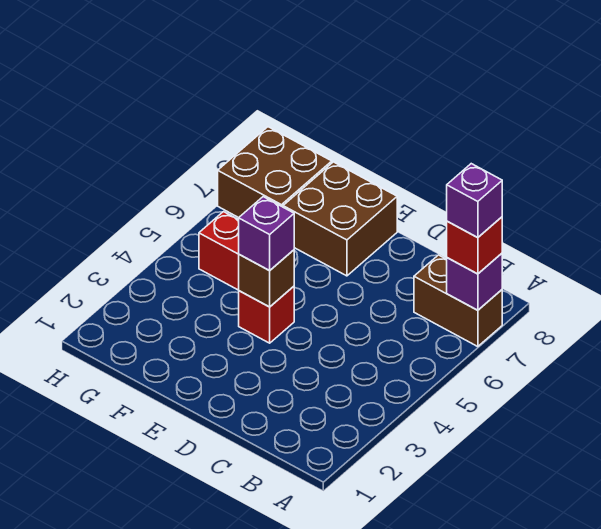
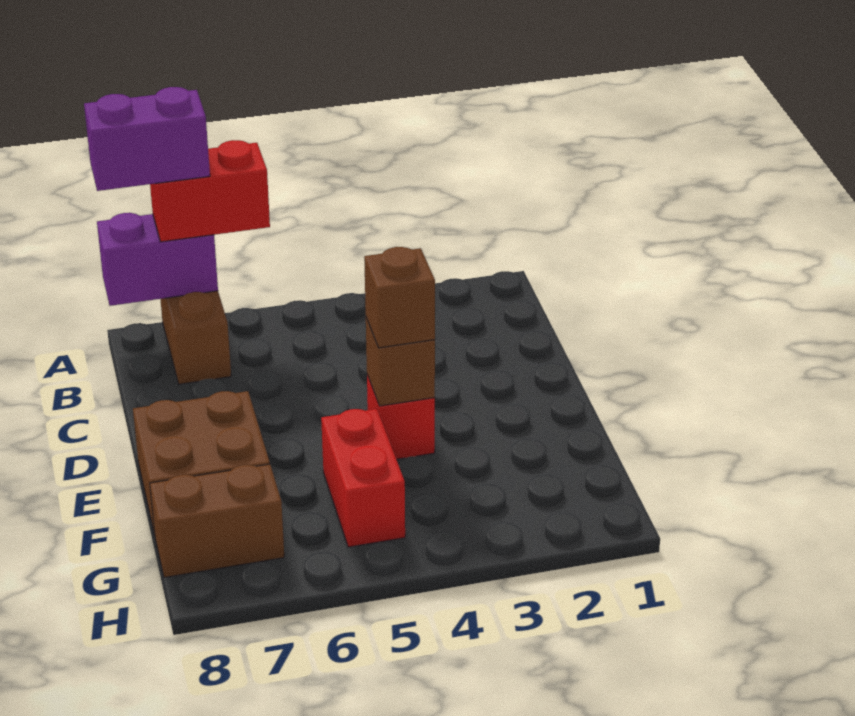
purple brick A7 level 2 -> purple brick A7:A8 level 2
red brick A7 level 3 -> red brick A6:A7 level 3
purple brick A7 level 4 -> purple brick A7:A8 level 4
purple brick E4 level 3 -> brown brick E4 level 3
brown brick G7:H8 level 1 -> brown brick G7:G8 level 1

